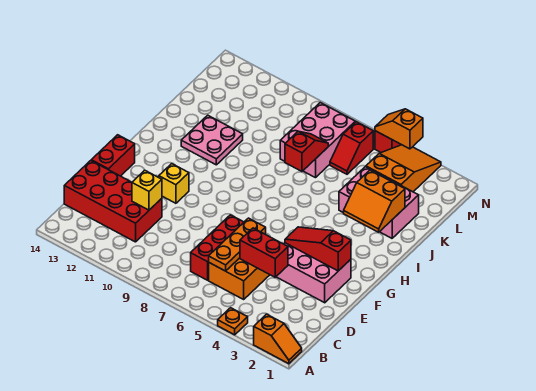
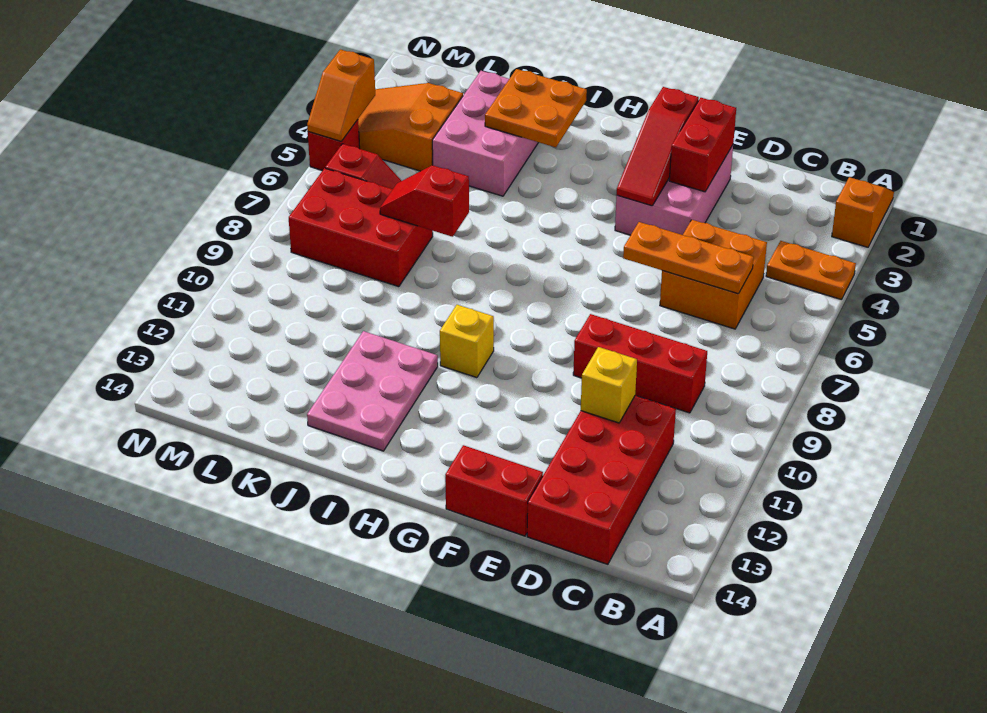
orange plate A4 level 1 -> orange plate A4:B4 level 1
red brick C7:E7 level 1 -> red brick C9:E9 level 1
red brick D4:D5 level 2 -> red brick E2:E3 level 2
yellow brick F11 level 1 -> yellow brick H10 level 1
orange slope I2:J3 level 2 top J -> orange plate I2:J3 level 2
pink plate I11:J12 level 1 -> pink plate I11:J13 level 1
pink brick K7:M8 level 1 -> red brick K7:M8 level 1

